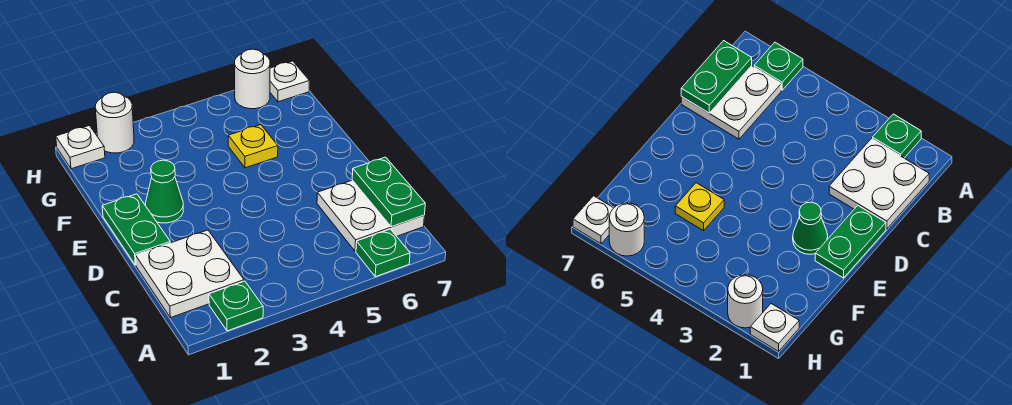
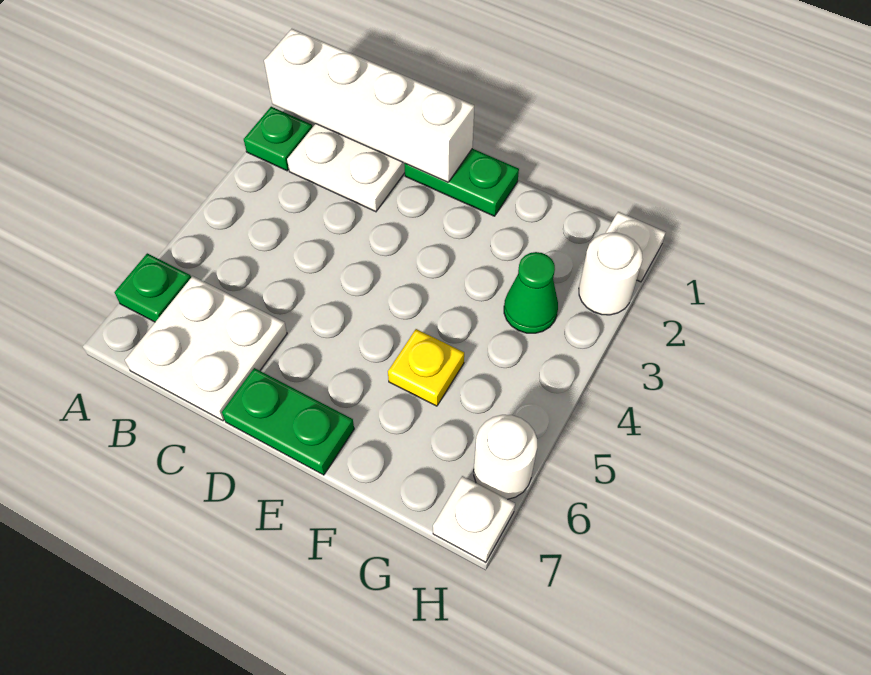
none -> white brick A1:D1 level 2
green plate B7:C7 level 2 -> green plate D7:E7 level 1
green cone E2 level 1 -> green cone G3 level 1

